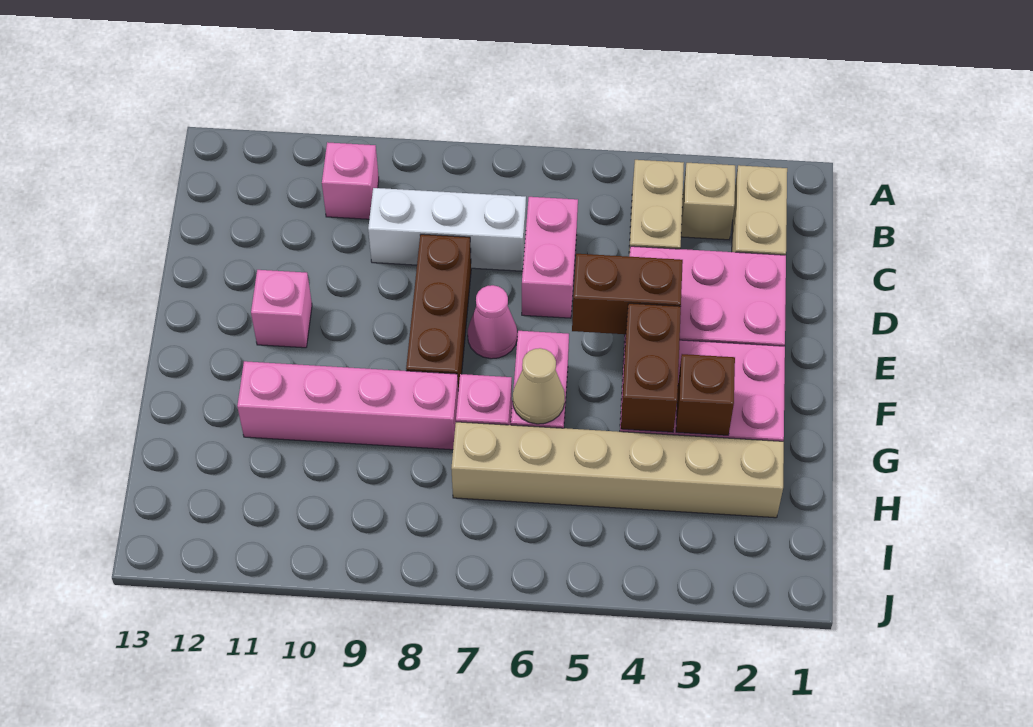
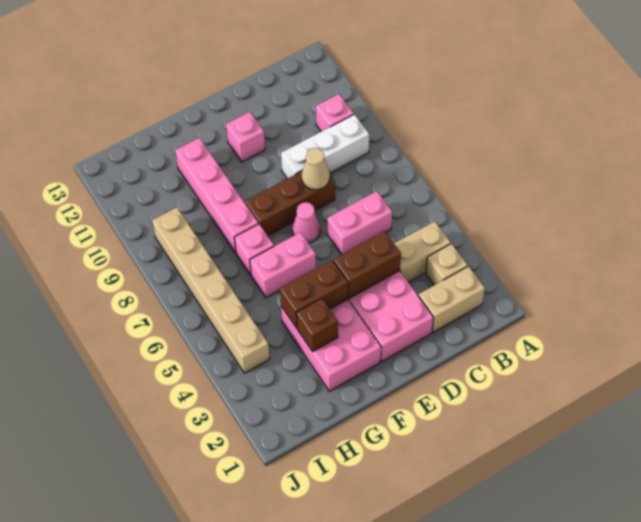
white brick C7:C9 level 1 -> white brick B9:D9 level 1
brown brick E4:E5 level 2 -> brown brick D4:E4 level 2
tan cone G6 level 2 -> tan cone D8 level 2
tan brick H2:H7 level 1 -> tan brick I4:I9 level 1

